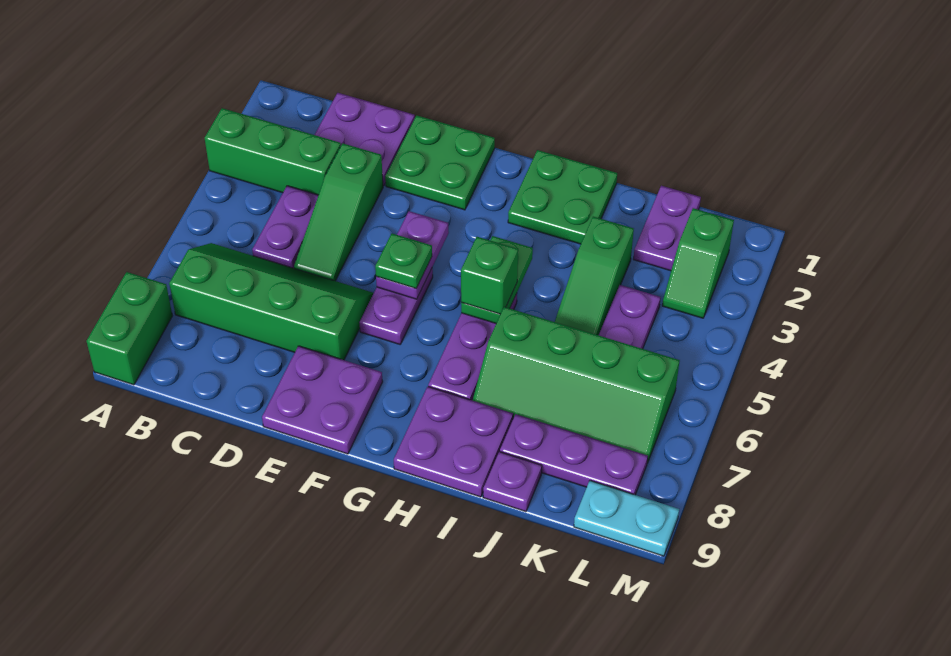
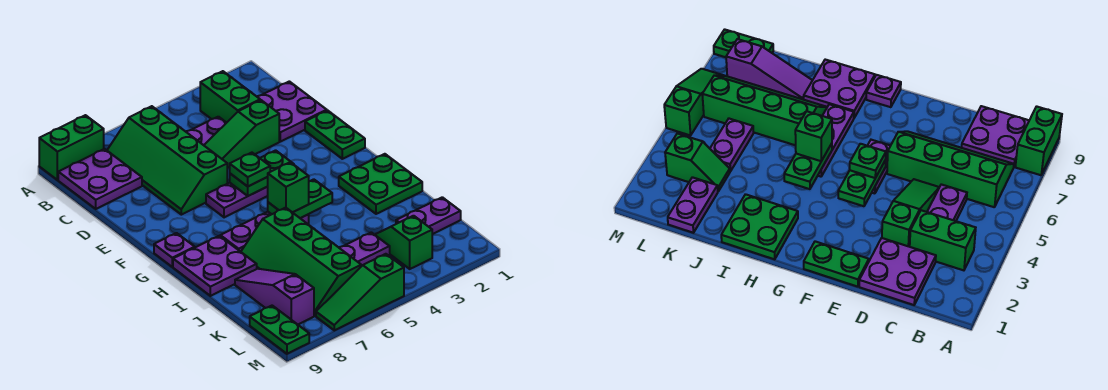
green brick A3:C3 level 1 -> green brick B3:C3 level 1
green slope B6:E7 level 1 top 7 -> green slope B6:E7 level 1 top 6
green plate E1:F2 level 1 -> green plate E1:F1 level 1
purple plate E8:F9 level 1 -> purple plate B8:C9 level 1
purple plate F4:F5 level 2 -> green plate F4:F5 level 2
green slope J3:J5 level 1 top 3 -> green slope M5:M7 level 1 top 5
purple plate J8:L8 level 1 -> purple slope J8:L8 level 1 top L
purple plate J9 level 1 -> purple plate G9 level 1
green slope L2:L3 level 1 top 2 -> green slope K3:L3 level 1 top L
cyan plate L9:M9 level 1 -> green plate L9:M9 level 1

